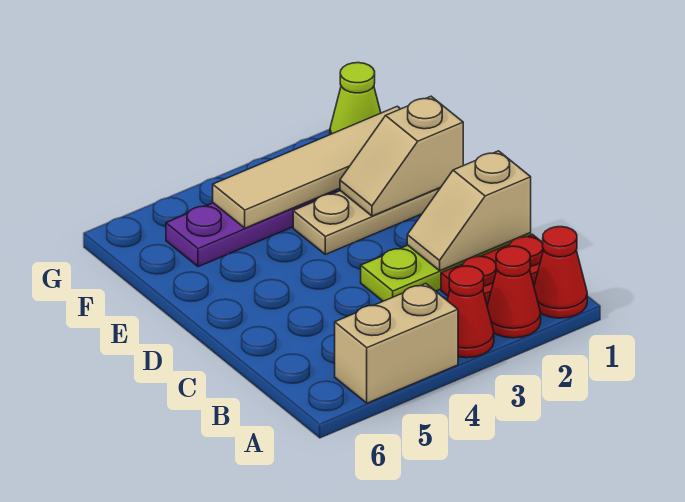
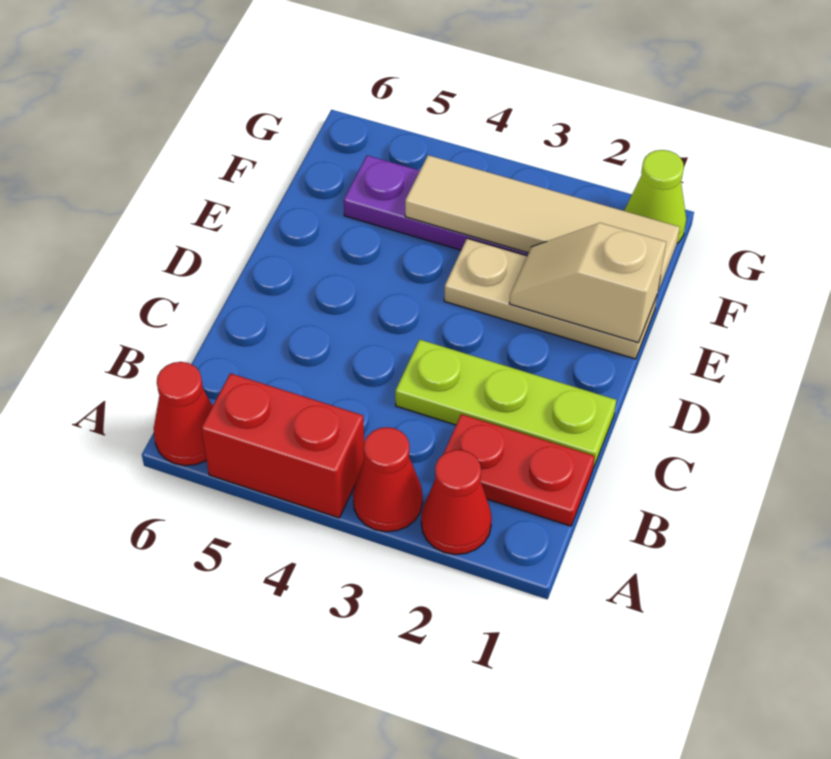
red cone A1 level 1 -> red cone A6 level 1
tan brick A4:A5 level 1 -> red brick A4:A5 level 1
tan slope C1:C2 level 2 top 1 -> none

